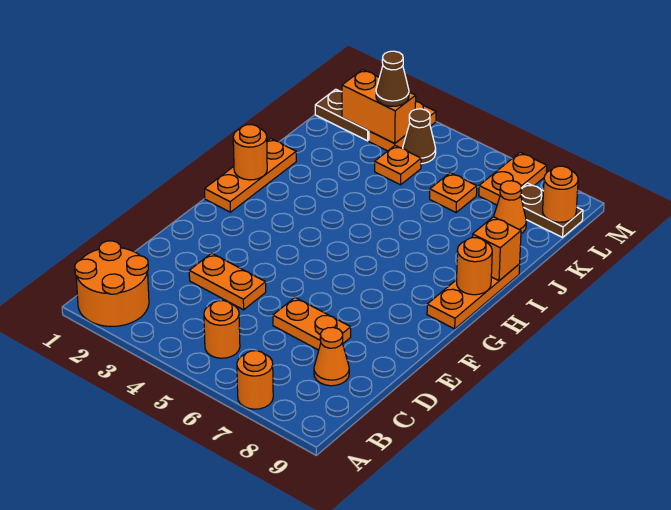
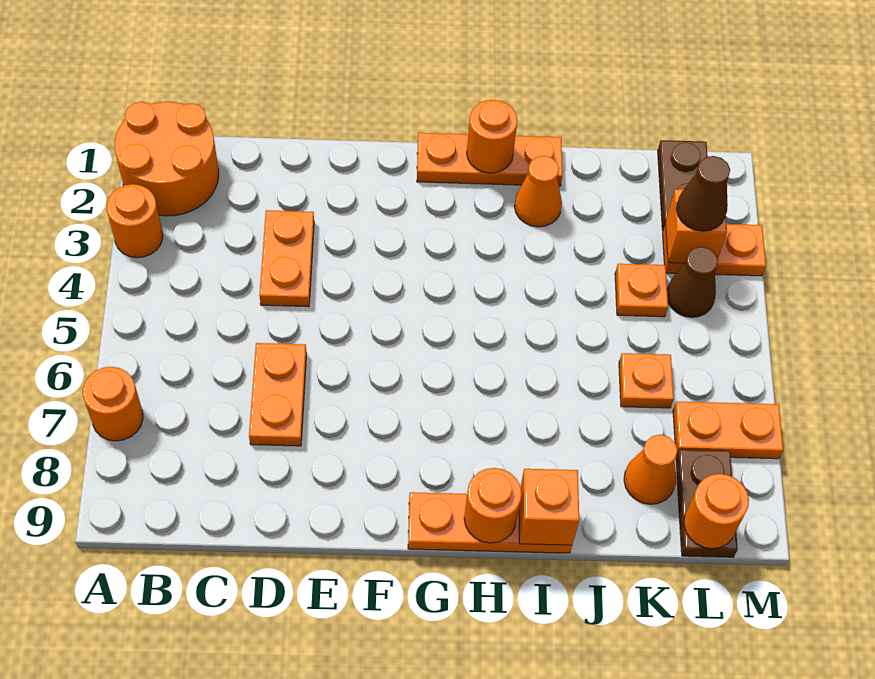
orange round brick B5 level 1 -> orange round brick A3 level 1
orange cone C8 level 1 -> orange cone I2 level 1
orange brick L2:L3 level 2 -> orange brick L3 level 2

